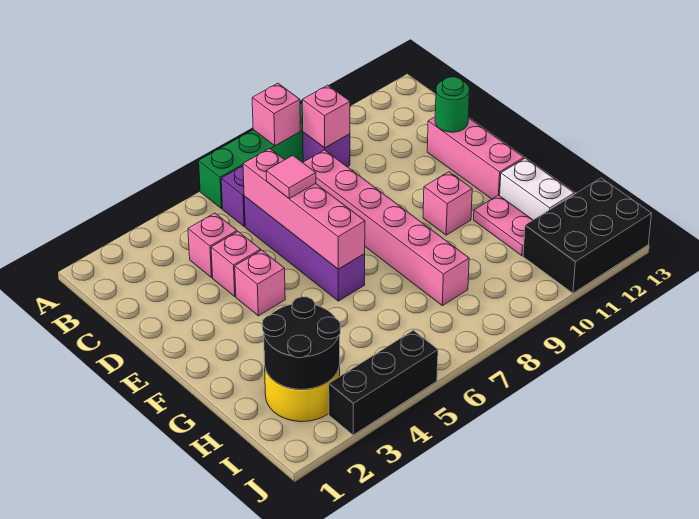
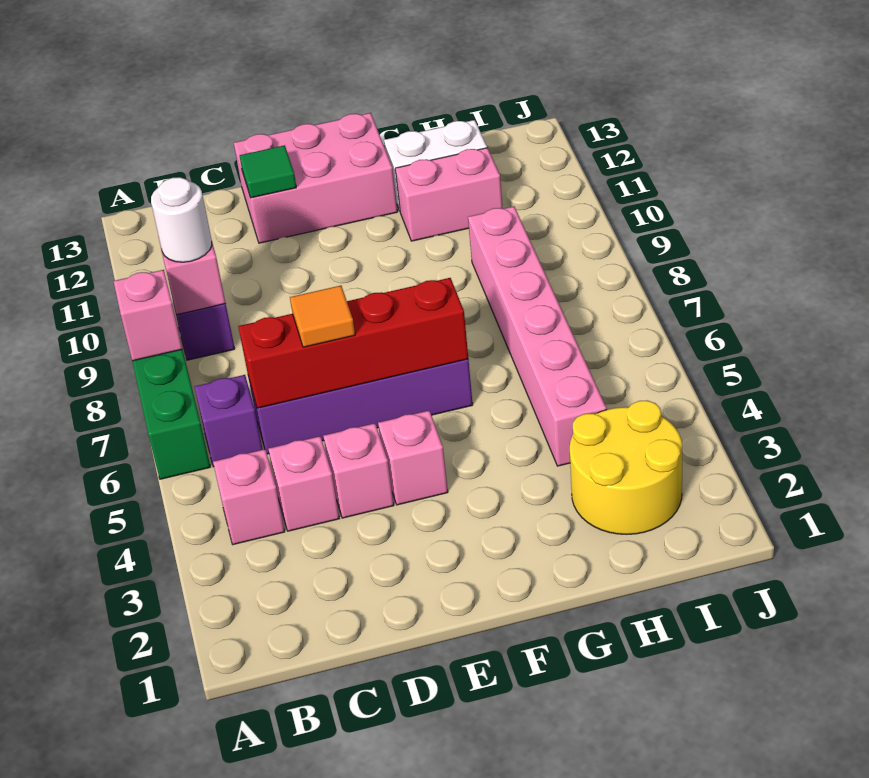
none -> white round brick B9 level 3
pink brick C6:F6 level 2 -> red brick C6:F6 level 2
pink brick C8:H8 level 1 -> pink brick H4:H9 level 1
pink tile D6 level 3 -> orange tile D6 level 3
pink brick D12:F12 level 1 -> pink brick D12:F13 level 1
green round brick D12 level 2 -> green tile D12 level 2
pink brick F10 level 1 -> pink brick B4 level 1
pink plate G11:H11 level 1 -> pink brick G11:H11 level 1
black round brick H2:I3 level 2 -> none
black brick I11:J13 level 1 -> none
black brick J3:J5 level 1 -> none

